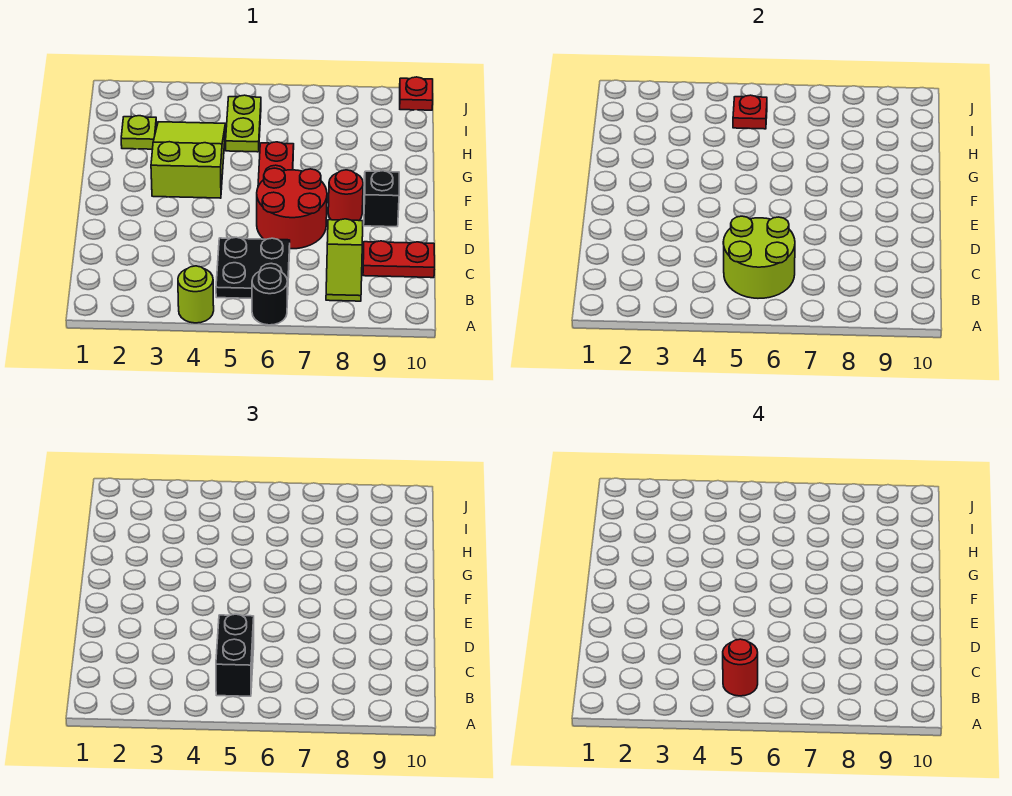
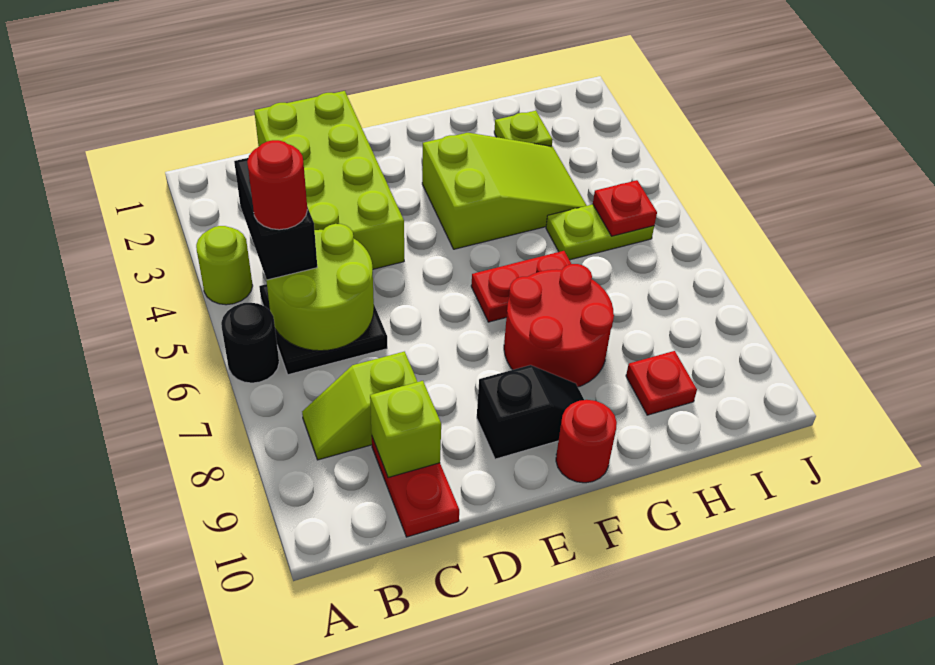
black brick B5:C5 level 3 -> black brick B4:B5 level 3
none -> lime brick C1:D4 level 1
none -> lime brick C9 level 2
red round brick D6:E7 level 1 -> red round brick F7:G8 level 1
red round brick E8 level 1 -> red round brick F10 level 1
red plate J10 level 1 -> red plate H9 level 1

